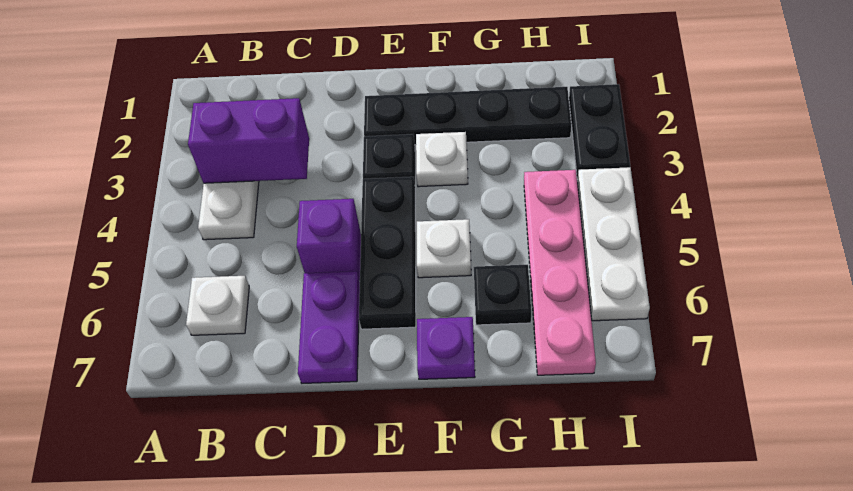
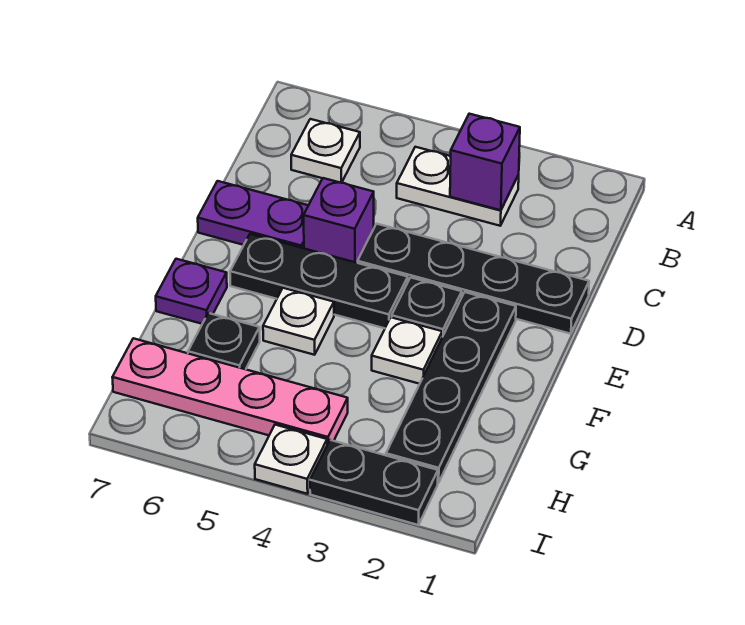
purple brick B3:C3 level 2 -> purple brick B3 level 2
none -> black plate D1:D4 level 1
white plate I4:I6 level 1 -> white plate I4 level 1

